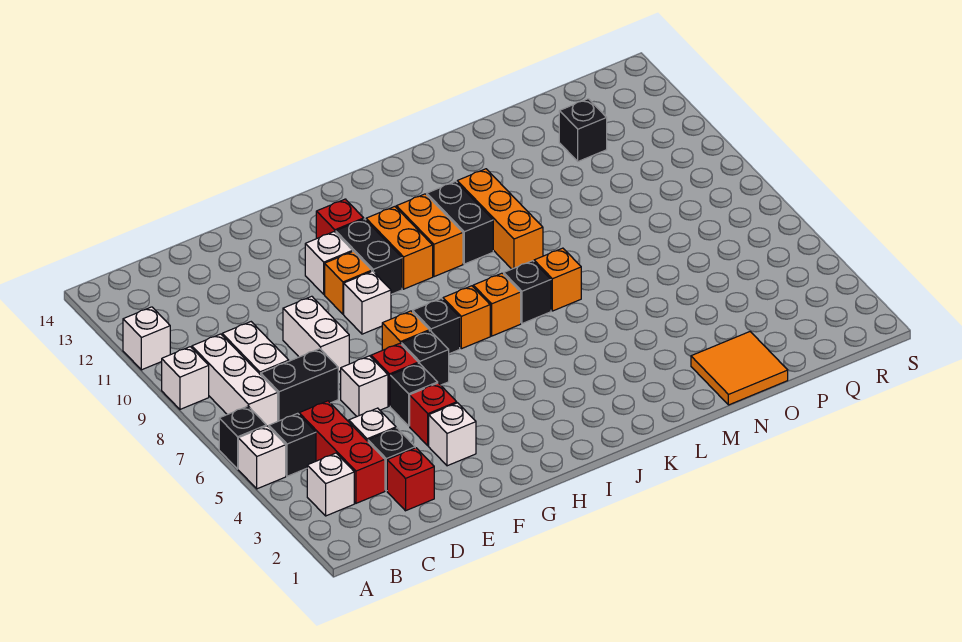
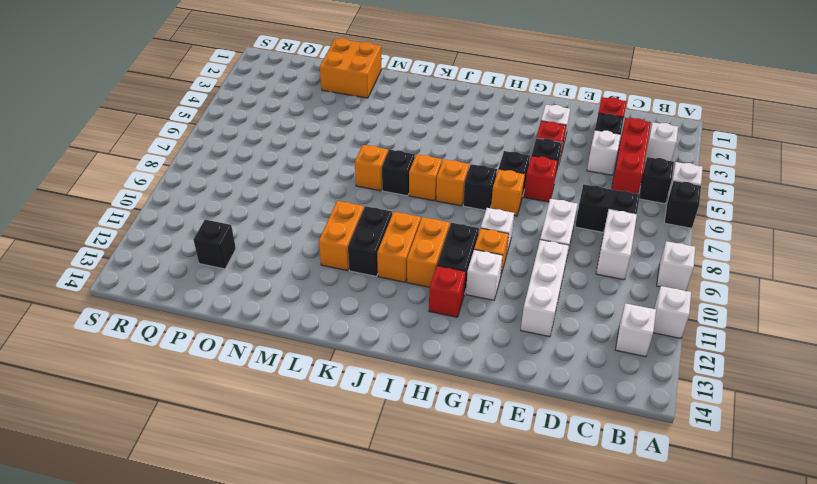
white brick B7:B9 level 1 -> white brick E10:E12 level 1
white brick E6 level 1 -> white brick B12 level 1
orange brick L9:L11 level 1 -> orange brick L10:L11 level 1
orange tile N1:O2 level 1 -> orange brick N1:O2 level 1

